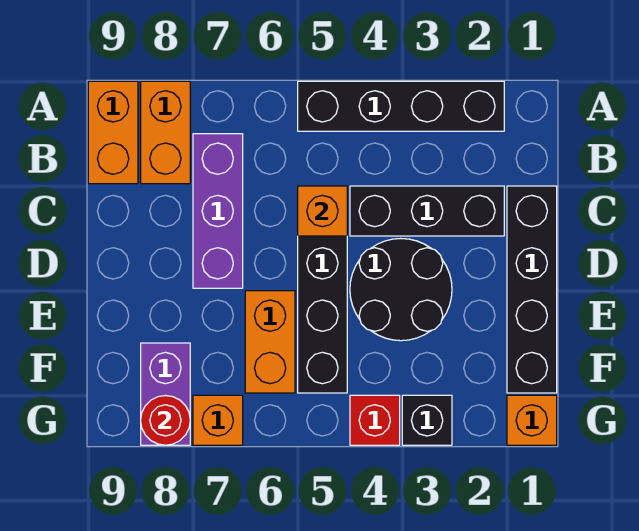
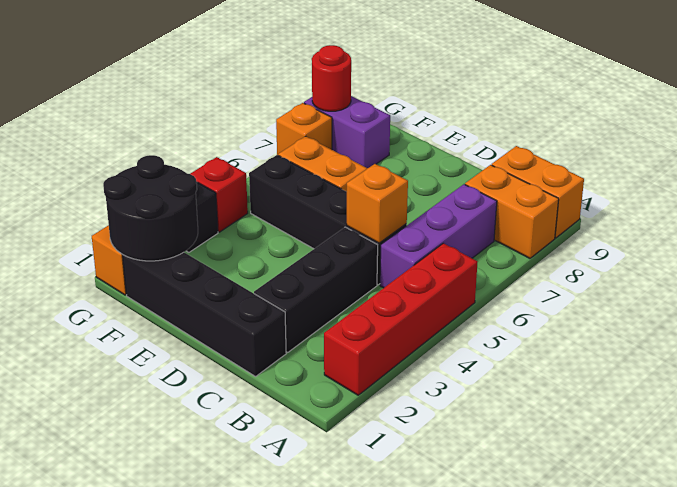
black brick A2:A5 level 1 -> red brick A2:A5 level 1
purple brick B7:D7 level 1 -> purple brick B5:B7 level 1
black round brick D3:E4 level 1 -> black round brick F1:G2 level 2

